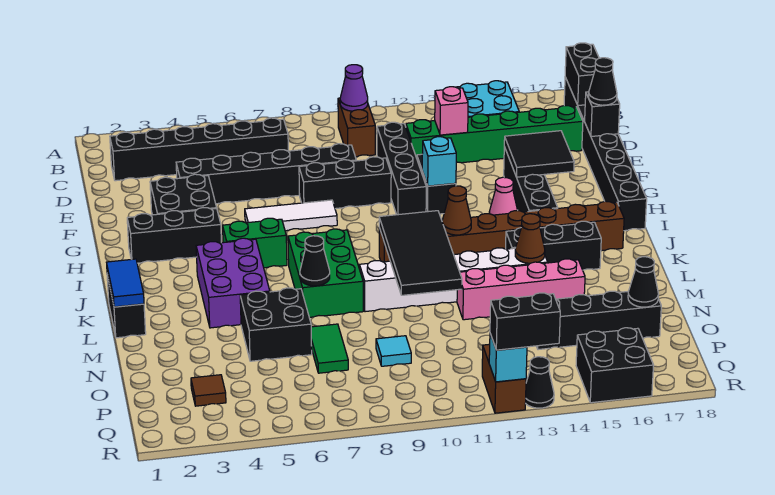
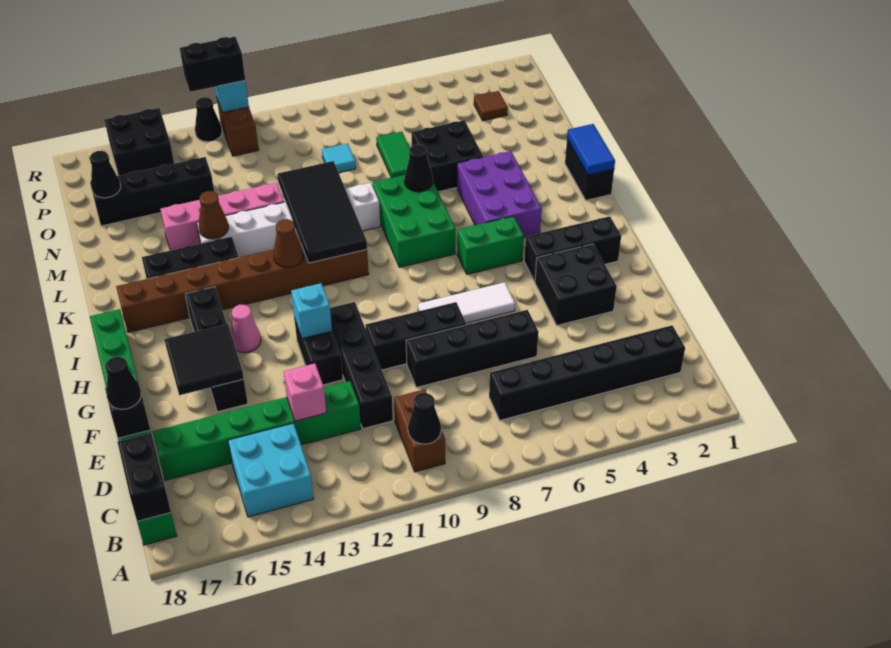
purple cone B10 level 2 -> black cone B10 level 2
black brick B18:I18 level 1 -> green brick B18:I18 level 1
black brick E4:E9 level 1 -> black brick E6:E9 level 1

